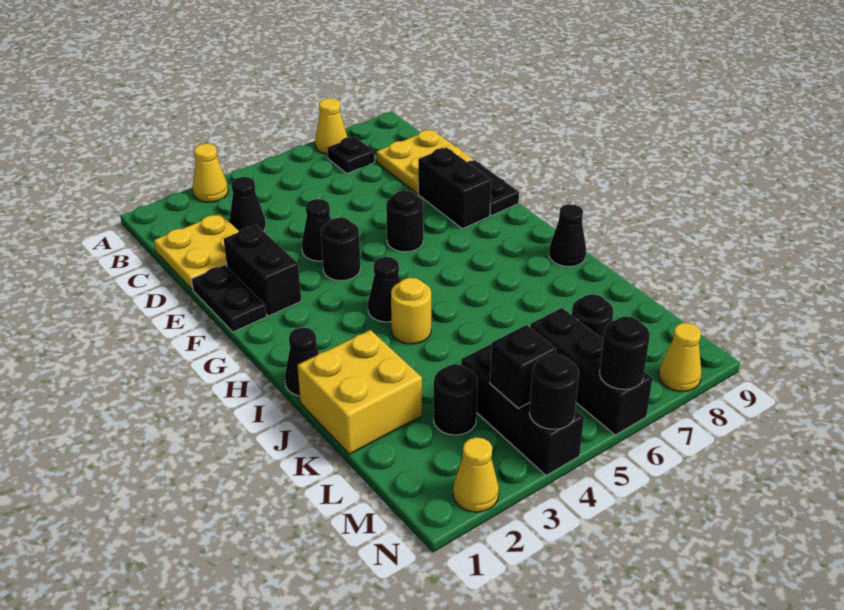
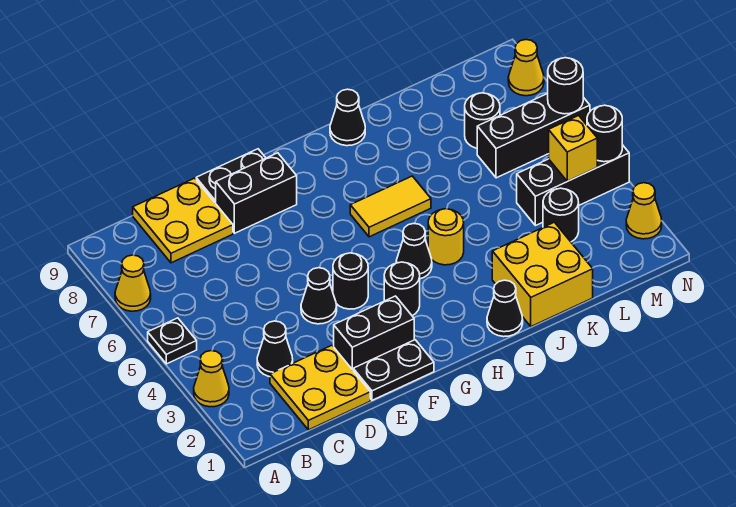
black plate B7 level 1 -> black plate A5 level 1
black round brick F6 level 1 -> black round brick G3 level 1
none -> yellow tile H6:I6 level 1
black brick M4 level 2 -> yellow brick M4 level 2

